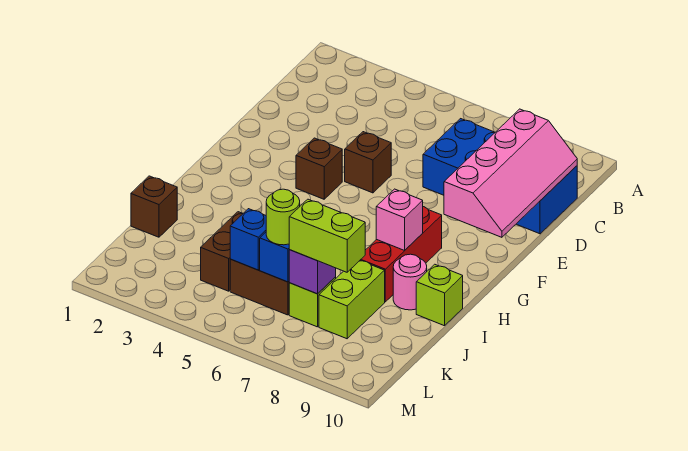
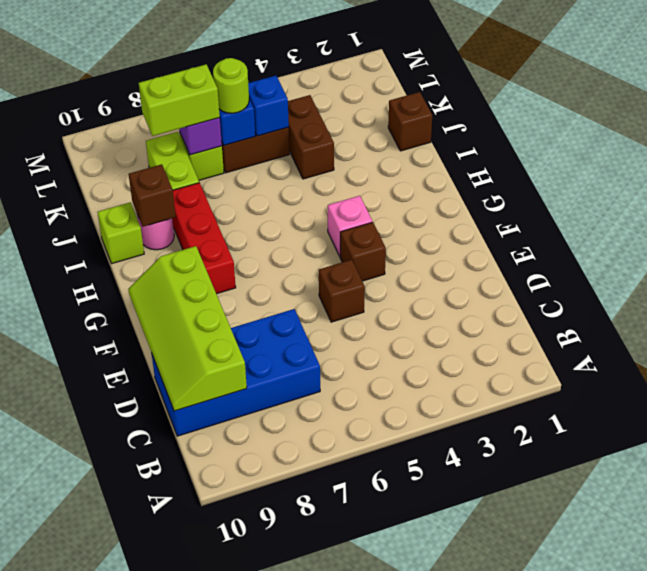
pink slope C9:F10 level 2 top 9 -> lime slope C9:F10 level 2 top 9
pink brick H8 level 2 -> pink brick G4 level 1
none -> brown brick I9 level 2

